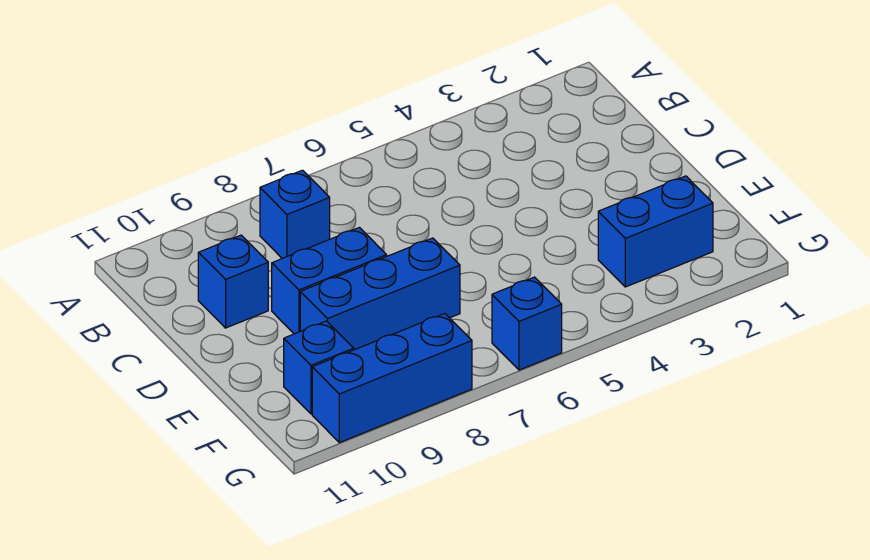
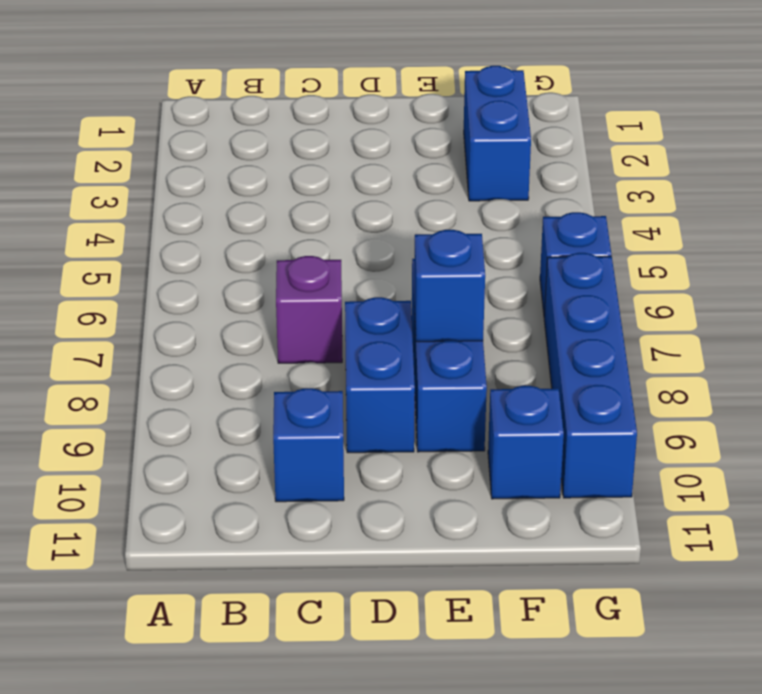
blue brick B8 level 1 -> blue brick E8 level 2
none -> purple brick C7 level 1
blue brick G8:G10 level 1 -> blue brick G7:G10 level 1

